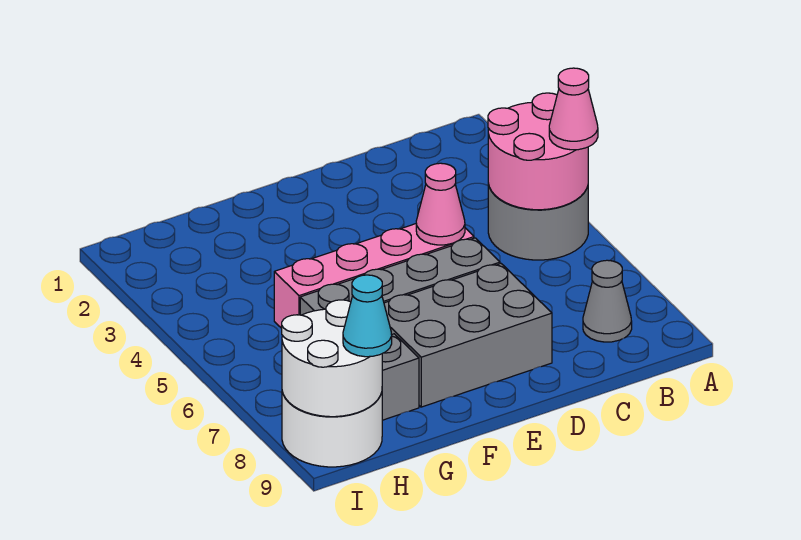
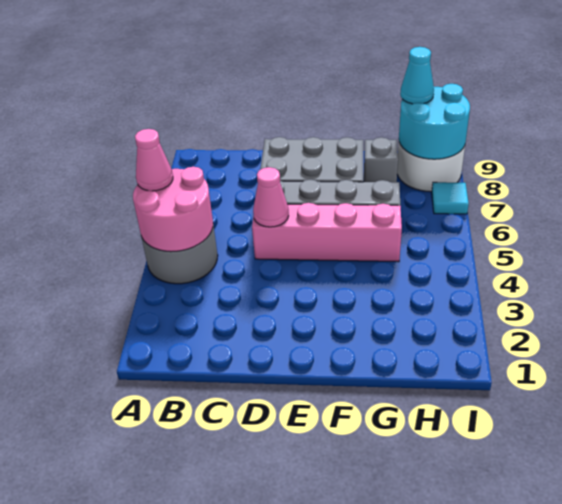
grey cone B8 level 1 -> none
white round brick H8:I9 level 2 -> cyan round brick H8:I9 level 2
none -> cyan tile I7 level 1

